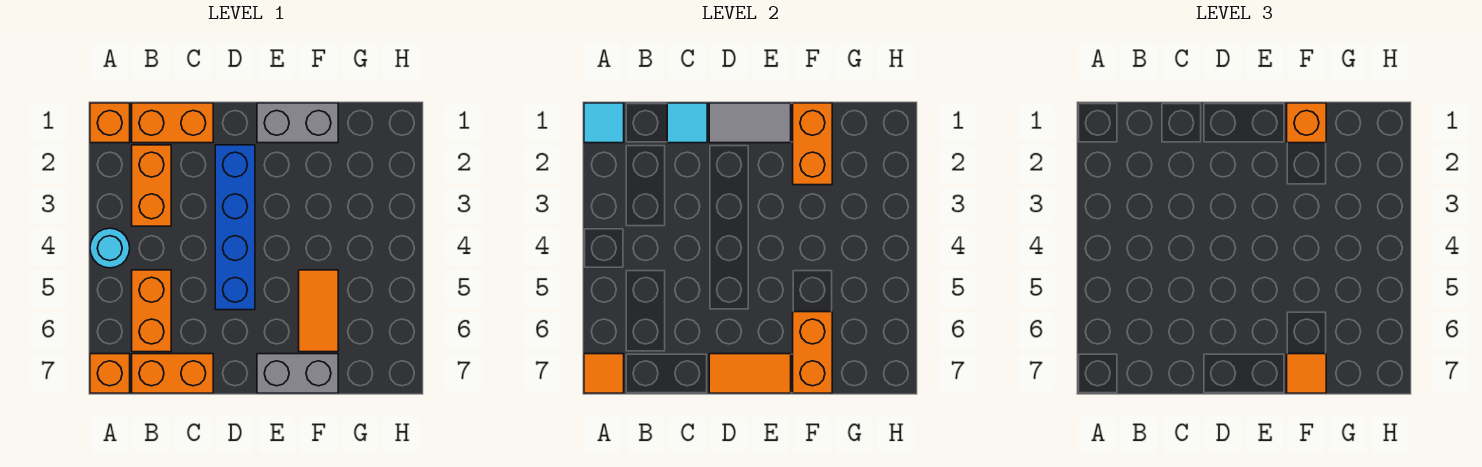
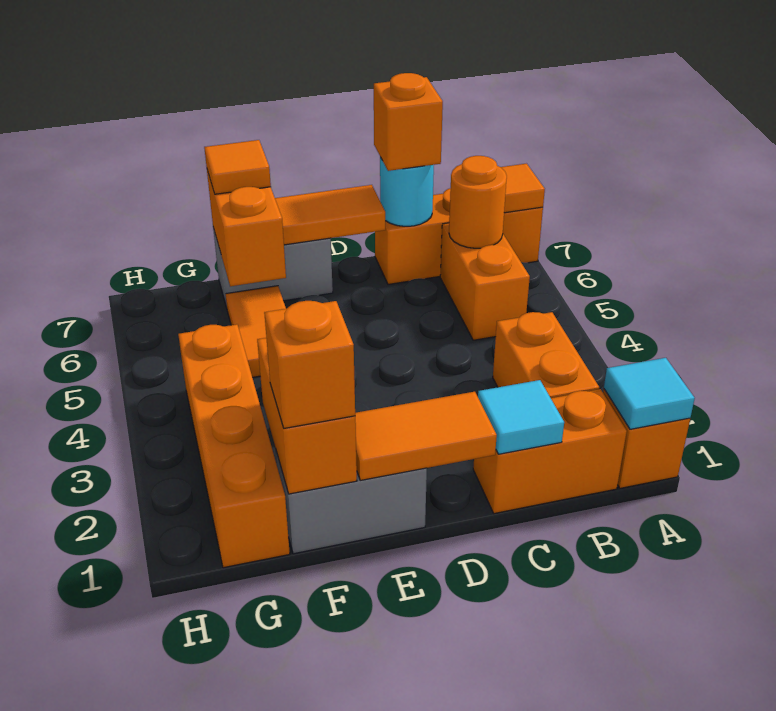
cyan round brick A4 level 1 -> cyan round brick C7 level 2
none -> orange round brick B6 level 2
none -> orange brick C7 level 3
grey tile D1:E1 level 2 -> orange tile D1:E1 level 2
blue brick D2:D5 level 1 -> none
none -> orange brick G1:G4 level 1

